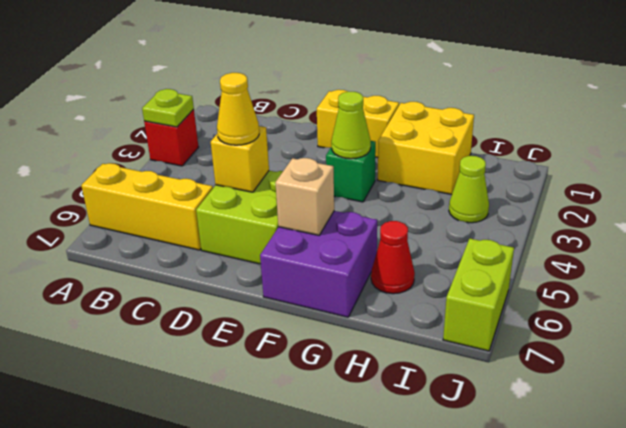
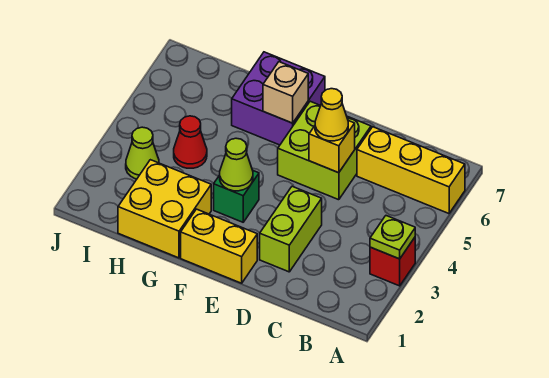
red cone H6 level 1 -> red cone H4 level 1
lime brick J6:J7 level 1 -> lime brick D2:D3 level 1

